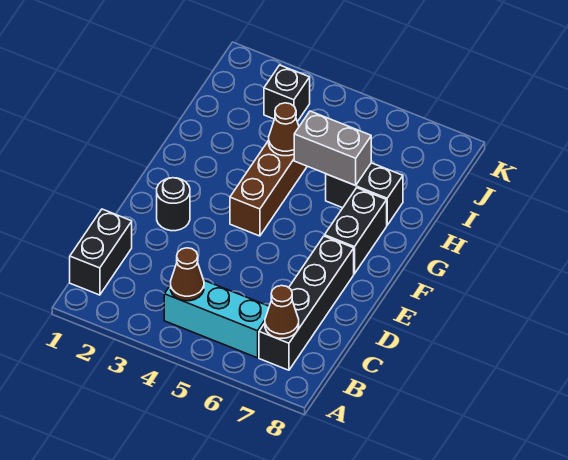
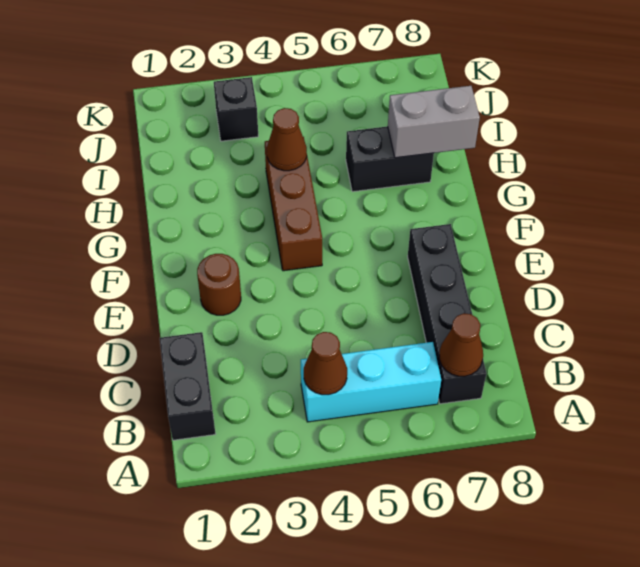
black round brick E2 level 1 -> brown round brick E2 level 1
black brick F7:G7 level 1 -> none
grey brick H5:H6 level 2 -> grey brick H7:H8 level 2

